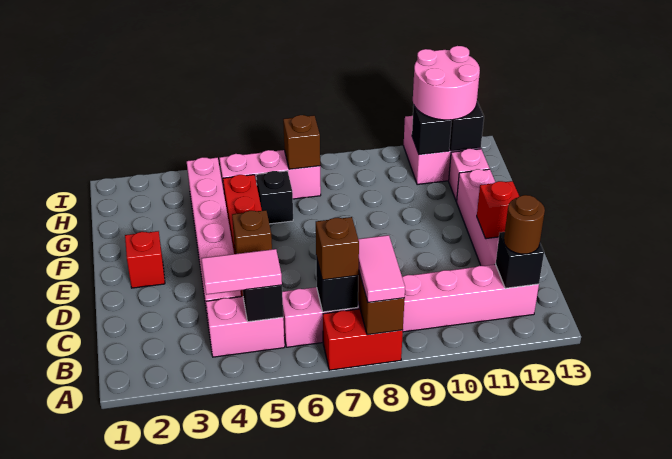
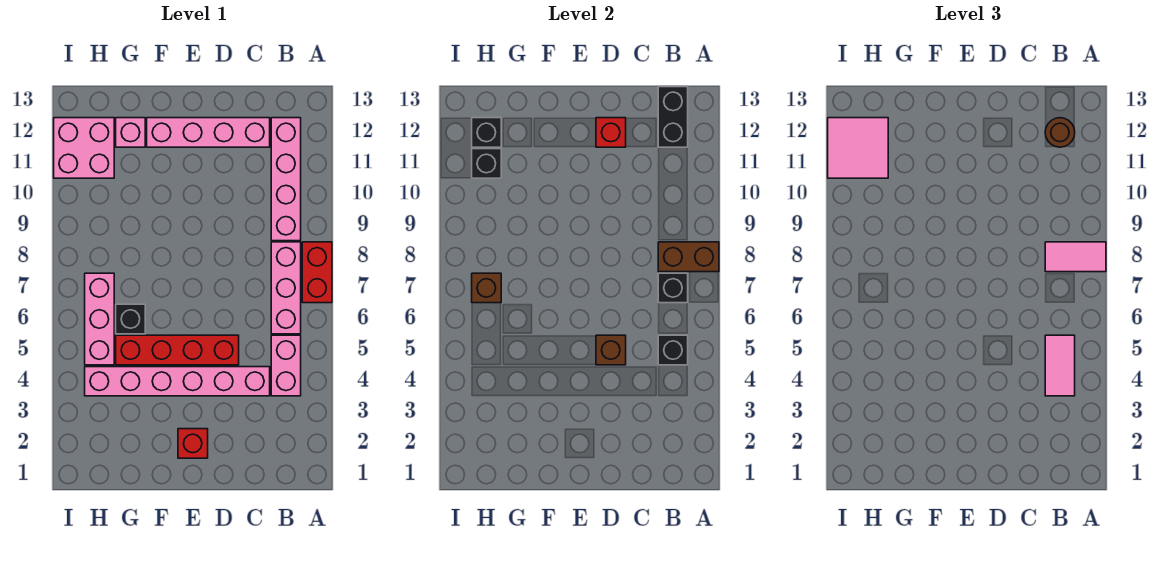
brown brick B7 level 3 -> none
black brick B12 level 2 -> black brick B12:B13 level 2
pink round brick H11:I12 level 3 -> pink tile H11:I12 level 3

